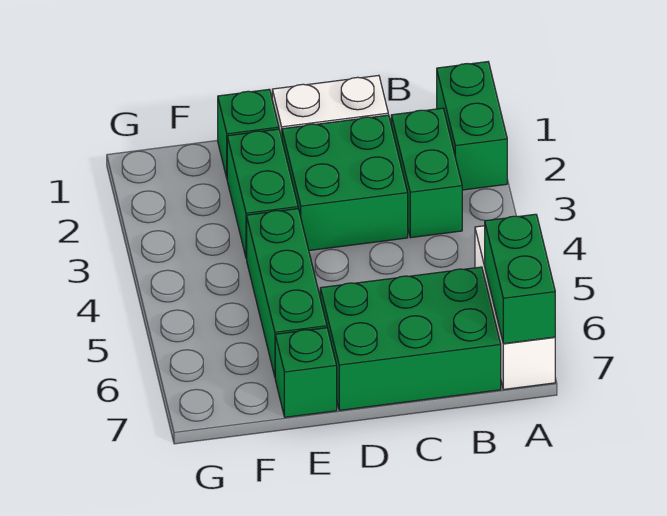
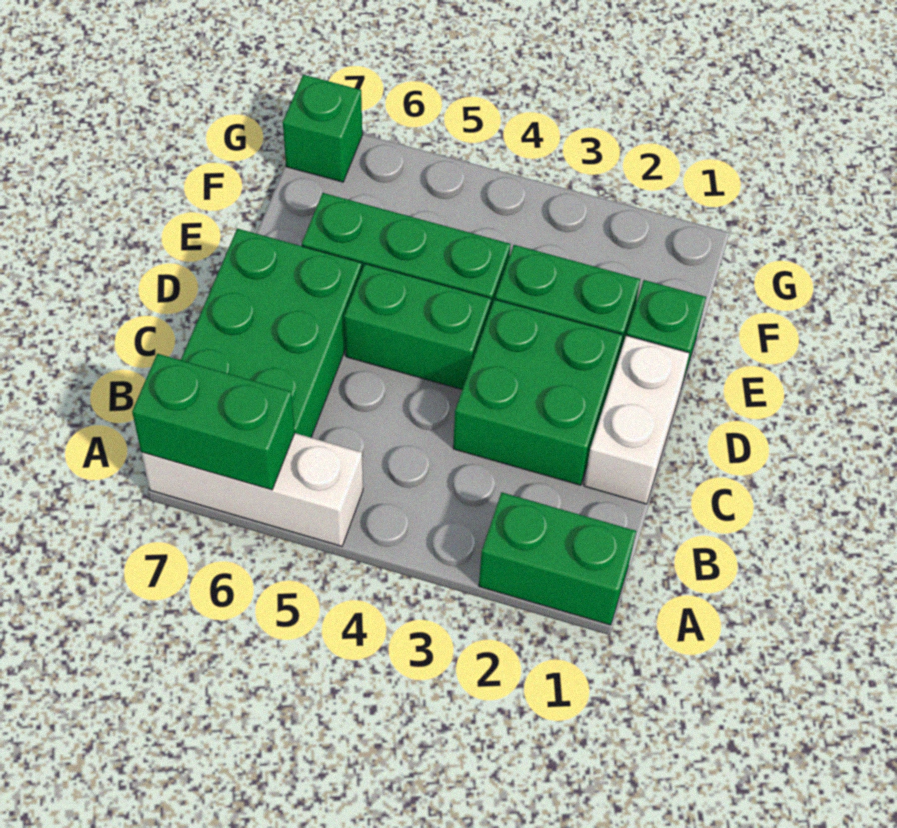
green brick B2:B3 level 1 -> green brick D4:D5 level 1
green brick E7 level 1 -> green brick G7 level 1

